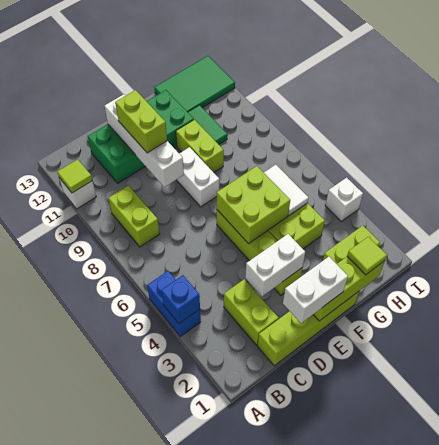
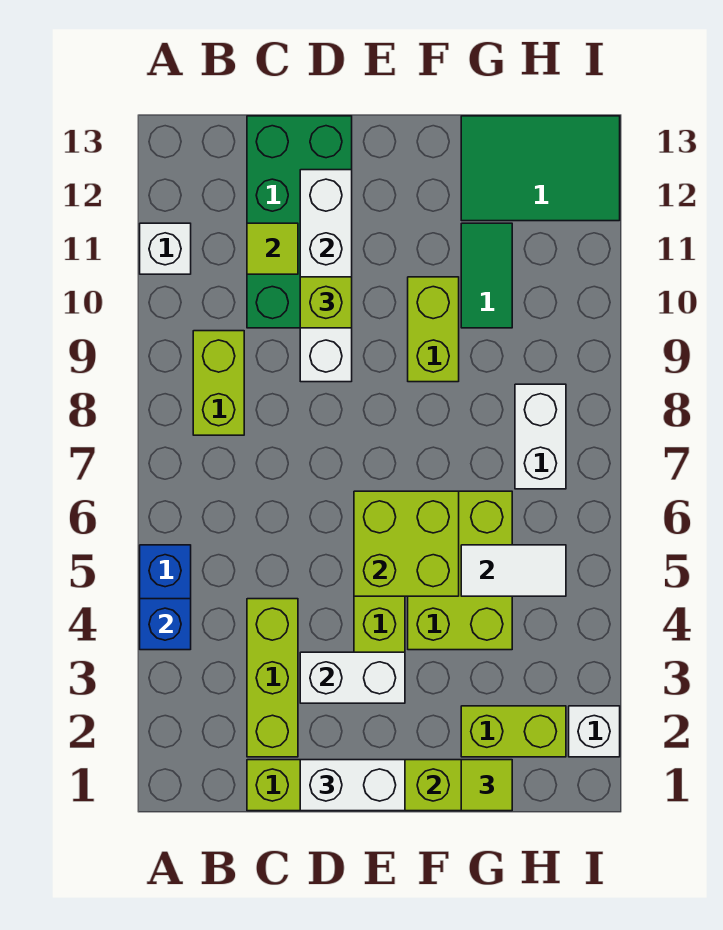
lime tile A11 level 2 -> lime tile C11 level 2
lime brick C2:C3 level 1 -> lime brick C2:C4 level 1
green brick C11:F12 level 1 -> green brick C10:D13 level 1
lime brick D10:D11 level 3 -> lime brick D10 level 3
white brick E8:E9 level 1 -> white brick H7:H8 level 1
white tile G5:G6 level 2 -> white tile G5:H5 level 2
white brick I4 level 1 -> white brick I2 level 1

